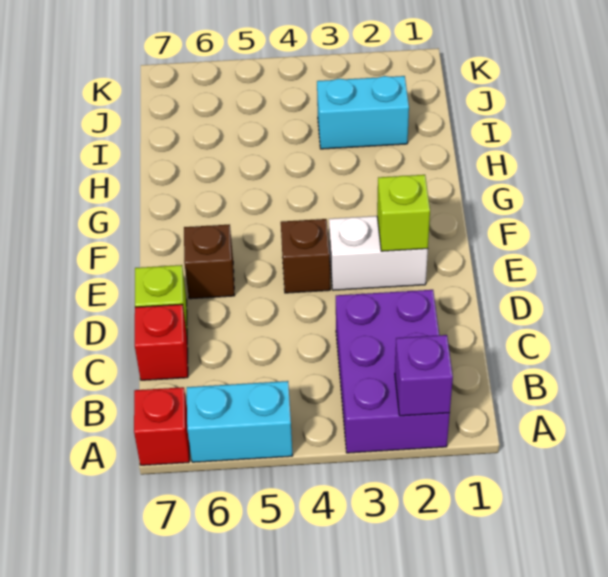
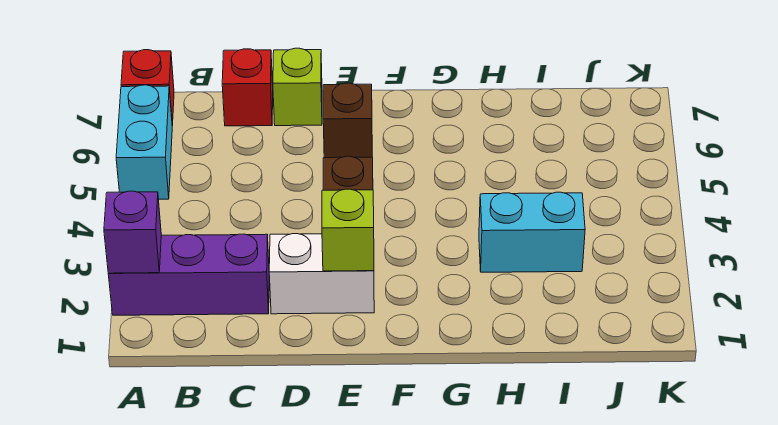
purple brick A2:C3 level 1 -> purple brick A2:C2 level 1
white brick E2:E3 level 1 -> white brick D2:E2 level 1
cyan brick I2:I3 level 1 -> cyan brick H3:I3 level 1

